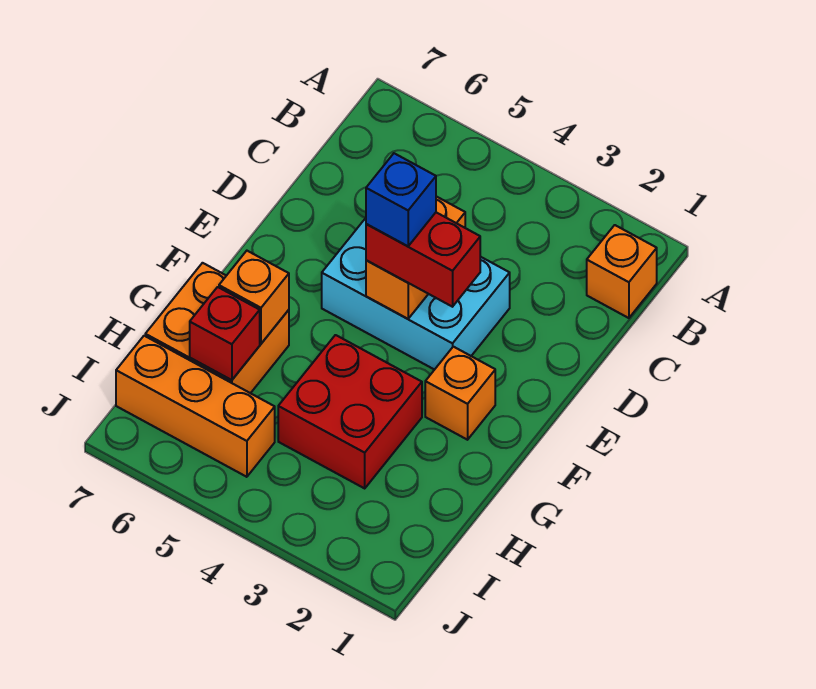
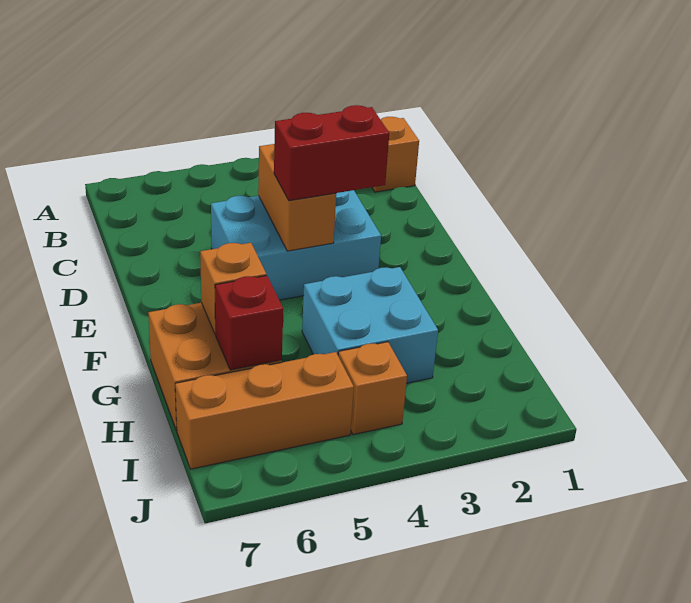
blue brick E4 level 4 -> none
orange brick F2 level 1 -> orange brick I4 level 1
red brick G3:H4 level 1 -> cyan brick G3:H4 level 1

